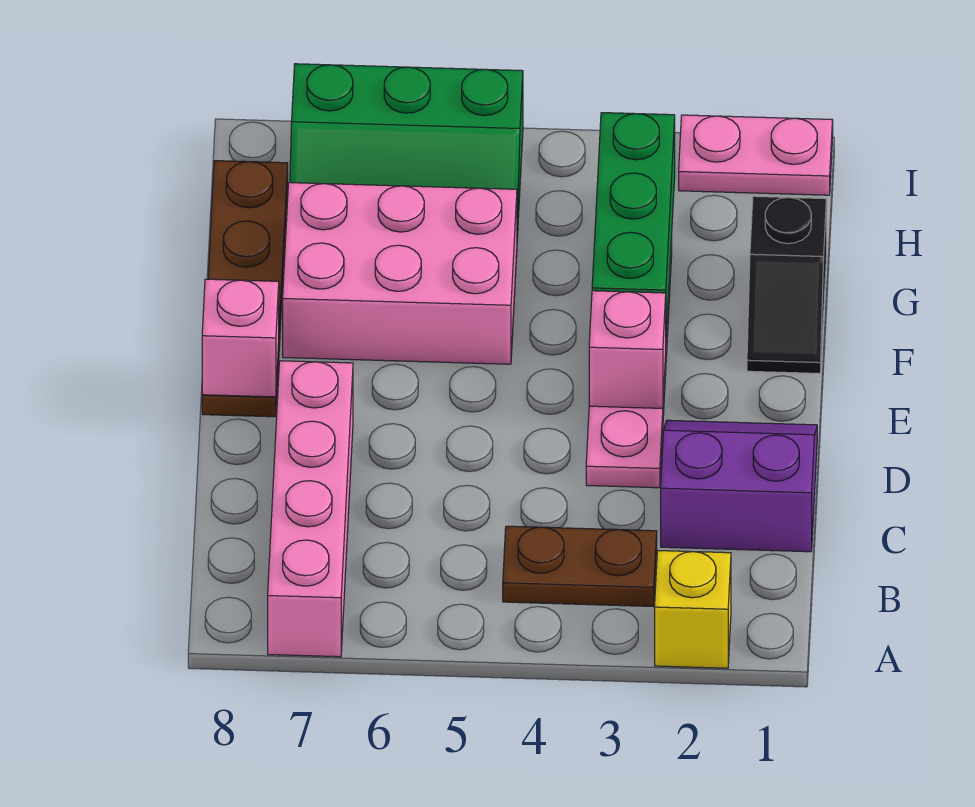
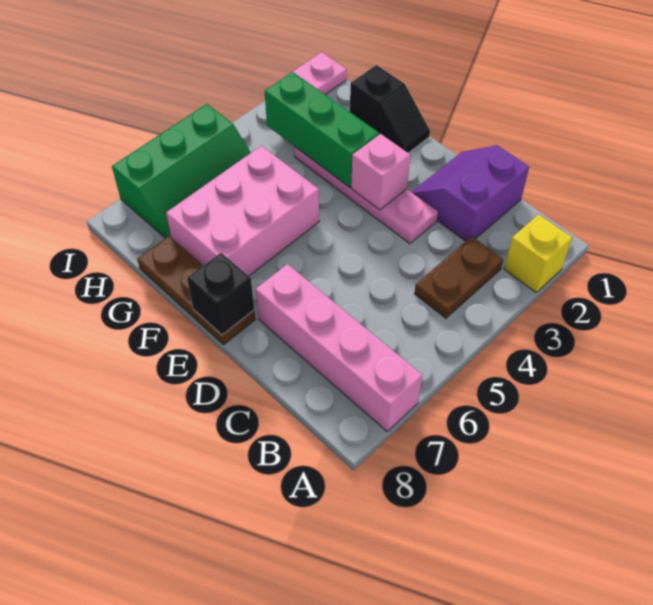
brown plate E8:H8 level 1 -> brown plate E8:G8 level 1
pink brick E8 level 2 -> black brick E8 level 2

